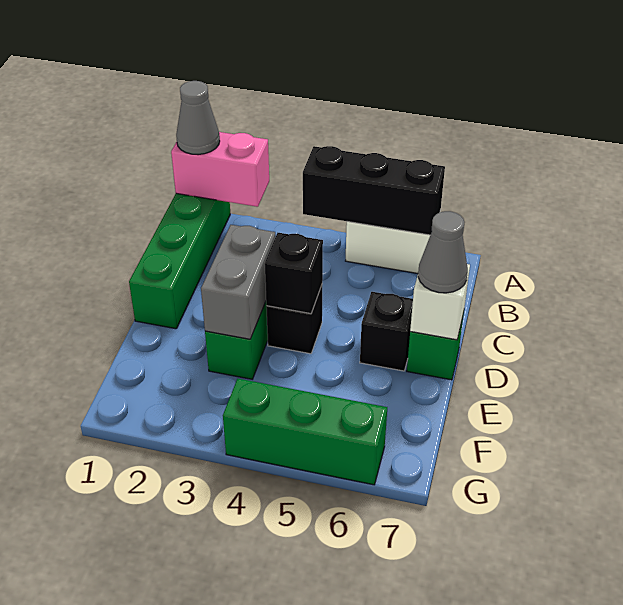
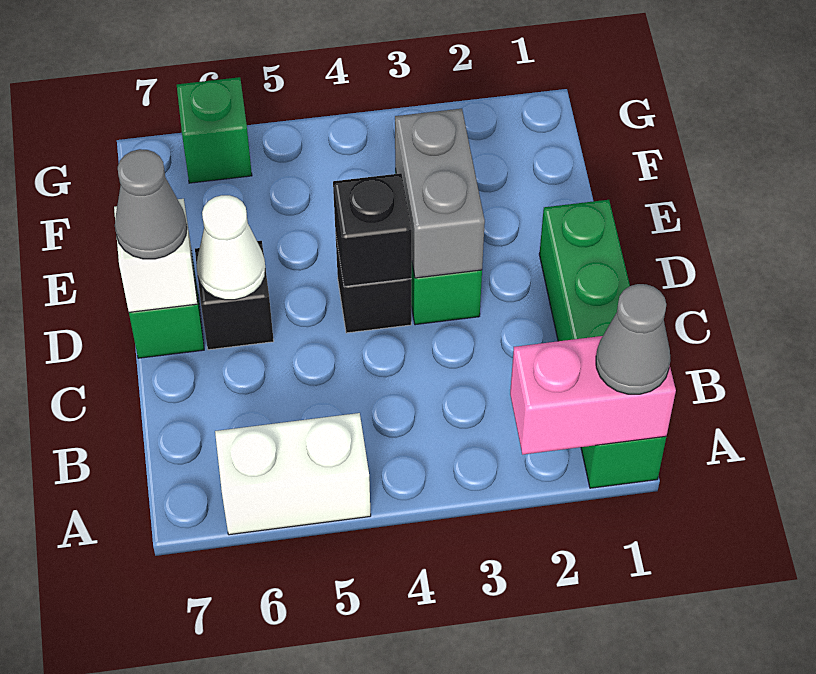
black brick A4:A6 level 2 -> none
none -> white cone D6 level 2
green brick G4:G6 level 1 -> green brick G6 level 1

